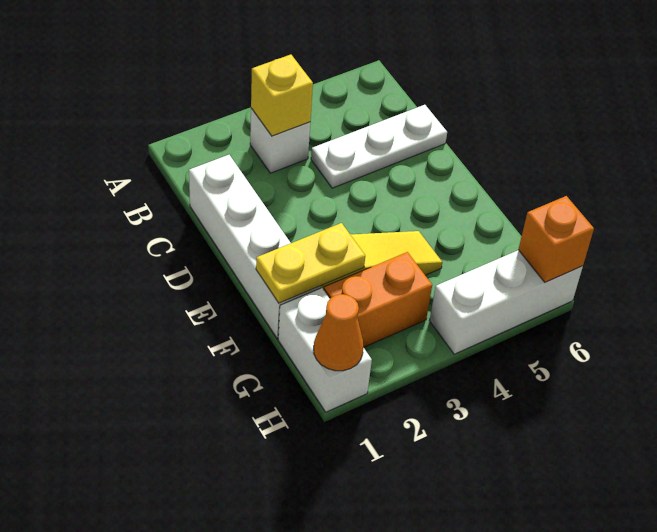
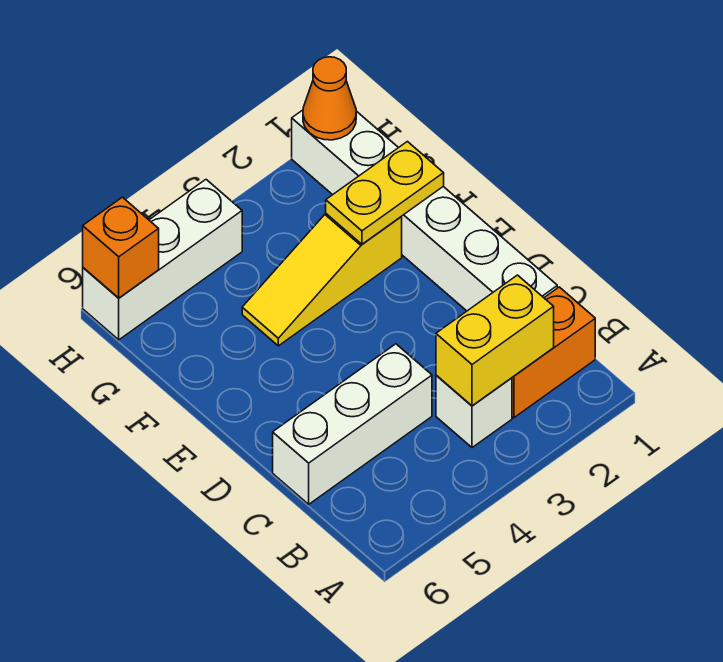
yellow brick B3 level 2 -> yellow brick B2:B3 level 2
white plate C4:C6 level 1 -> white brick C4:C6 level 1
orange brick G2:G3 level 1 -> orange brick B1:B2 level 1

